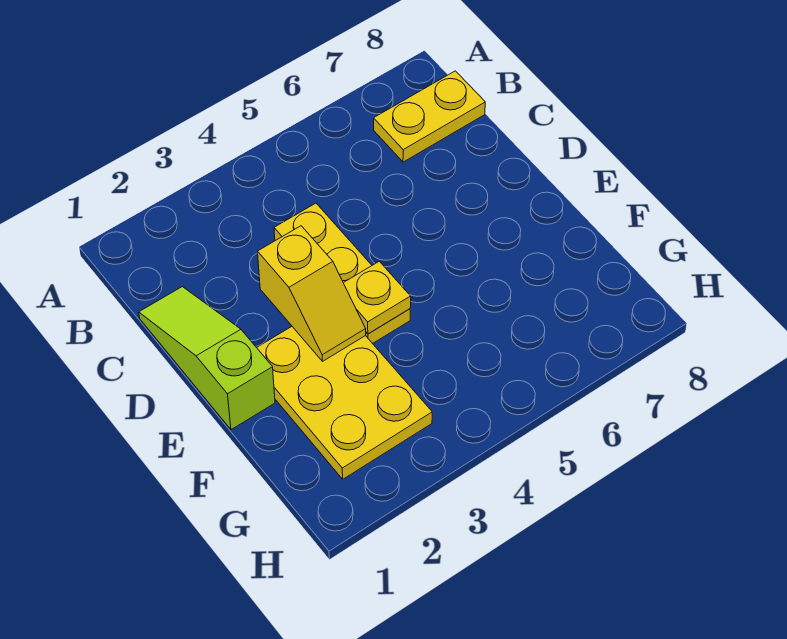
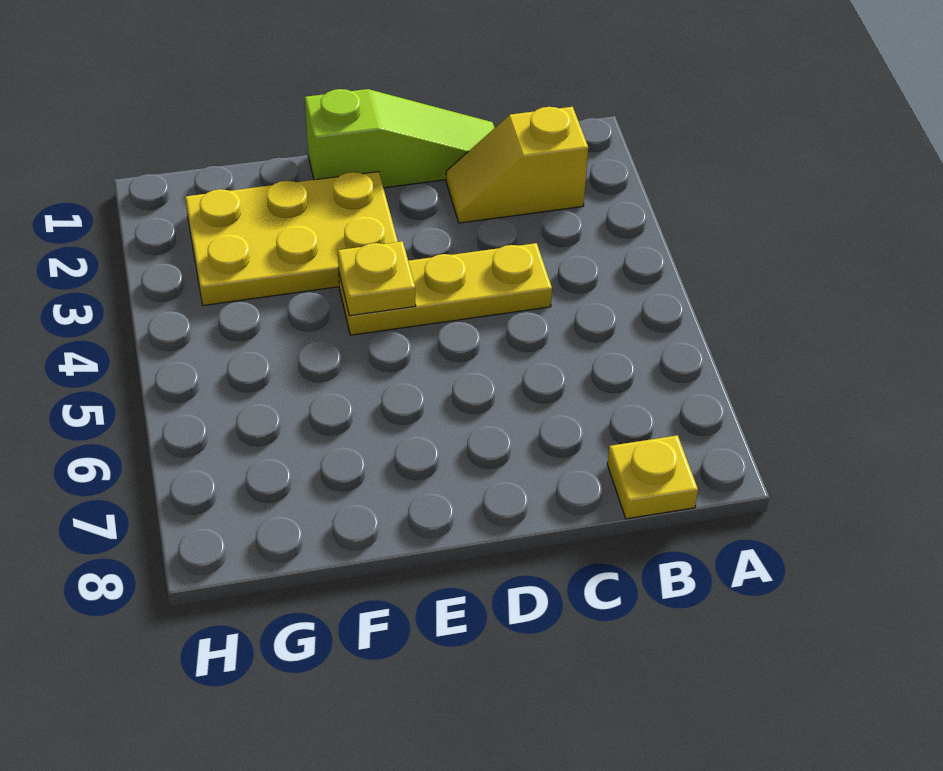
yellow plate B7:B8 level 1 -> yellow plate B8 level 1
yellow slope D3:E3 level 2 top D -> yellow slope B2:C2 level 1 top B

